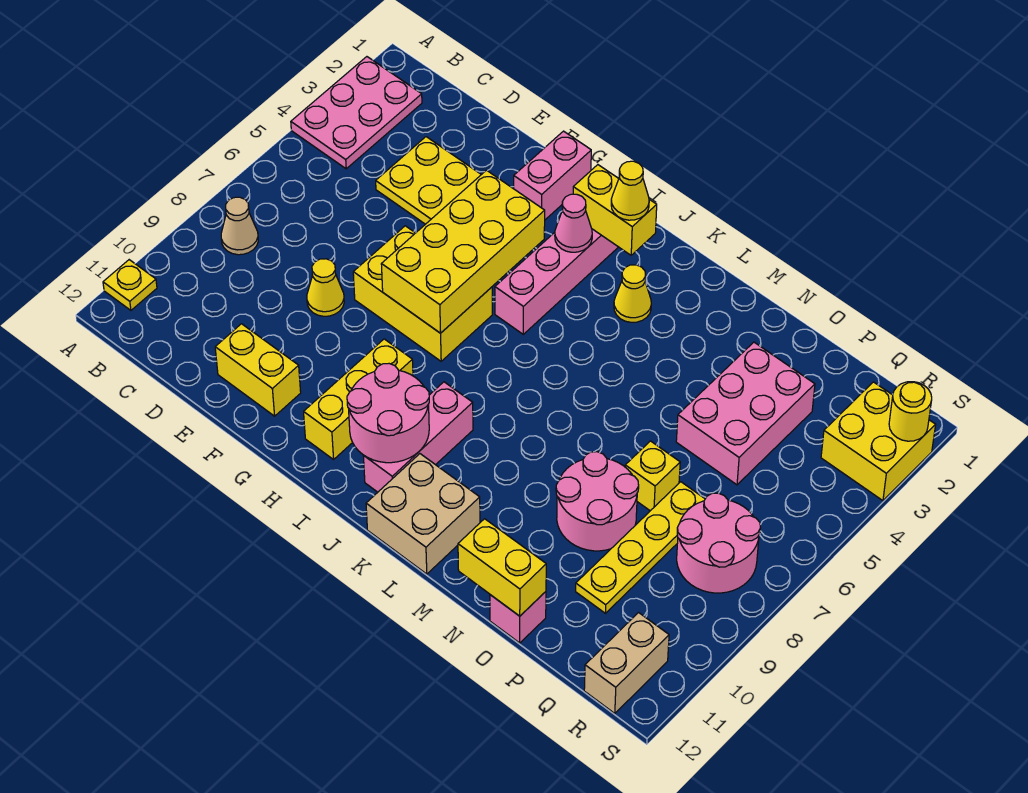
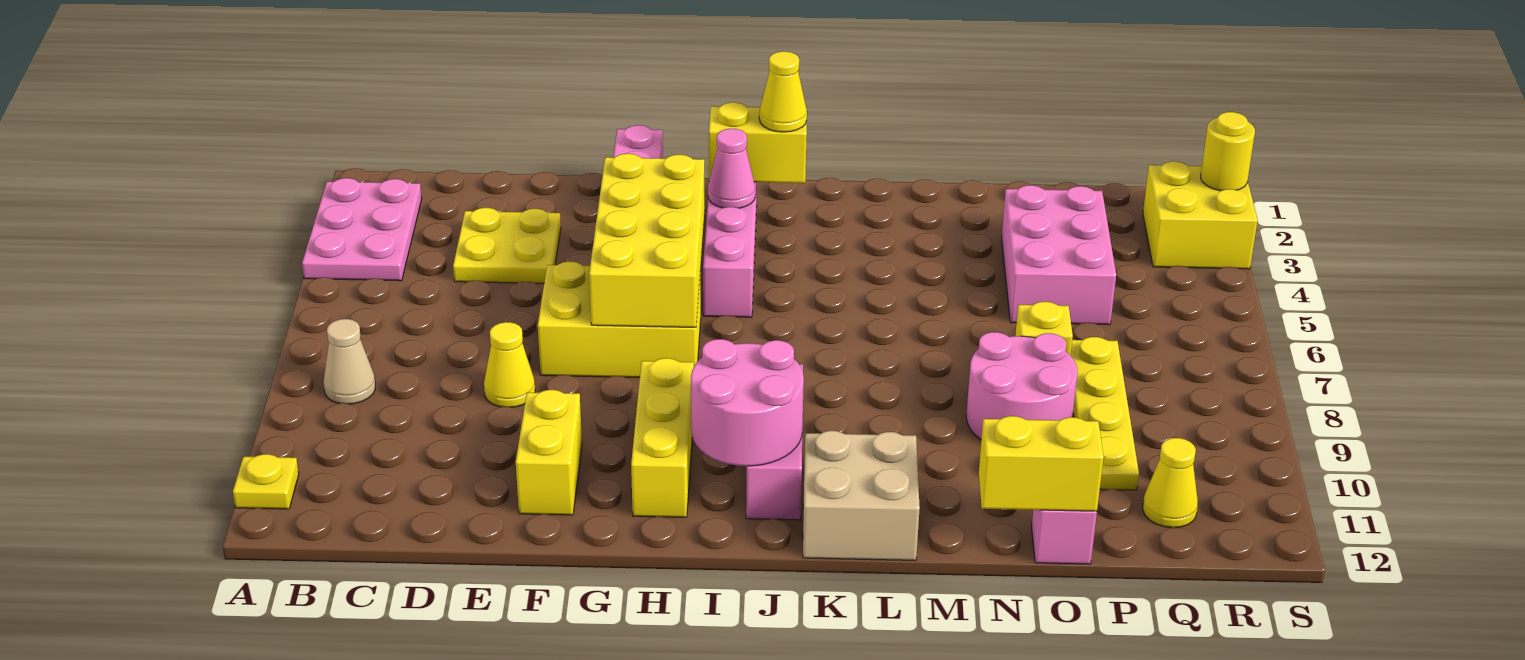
yellow brick E11:F11 level 1 -> yellow brick F10:F11 level 1
yellow cone K3 level 1 -> yellow cone Q11 level 1
pink round brick Q7:R8 level 1 -> none
tan brick R11:R12 level 1 -> none

